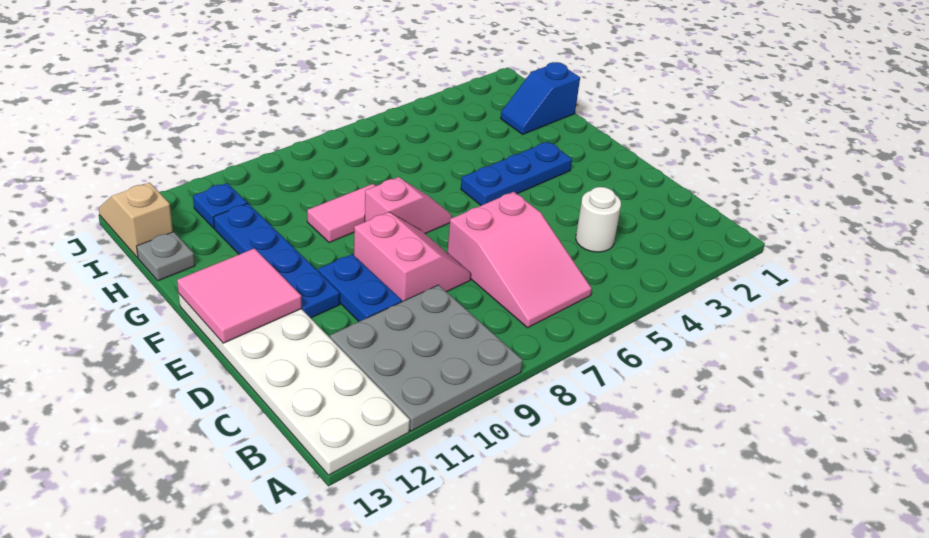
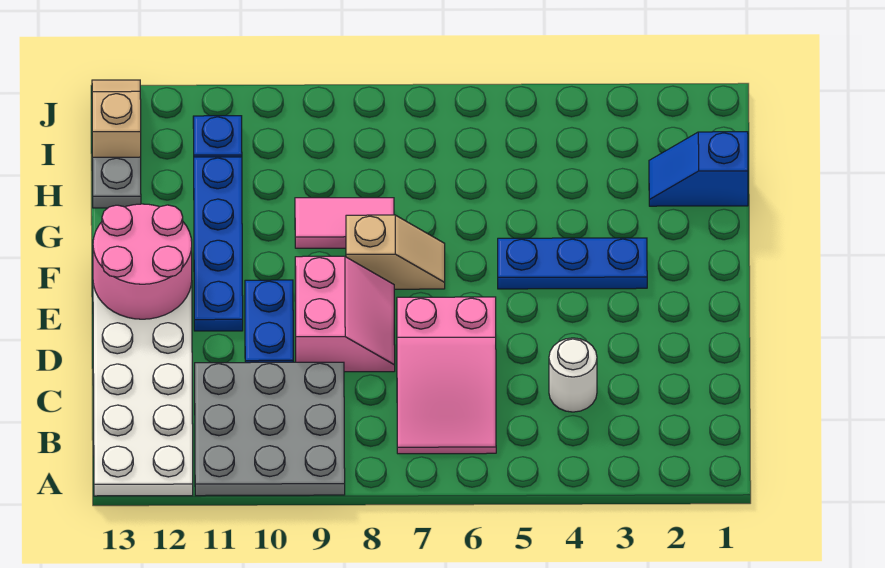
pink tile E12:F13 level 2 -> pink round brick E12:F13 level 2
pink slope F7:F8 level 1 top 8 -> tan slope F7:F8 level 1 top 8

